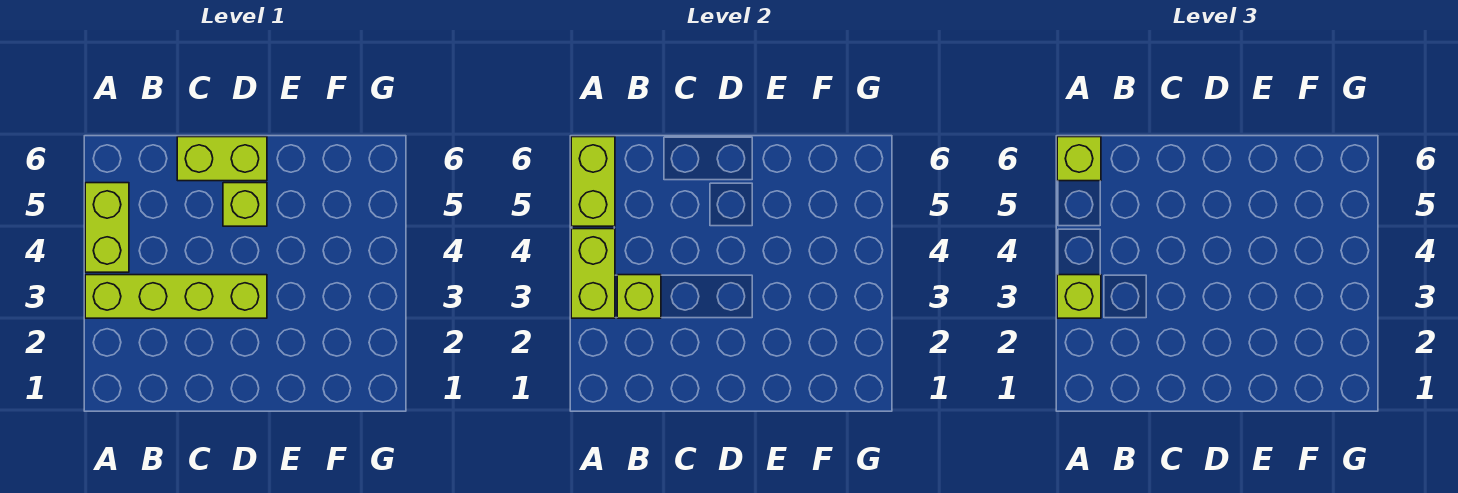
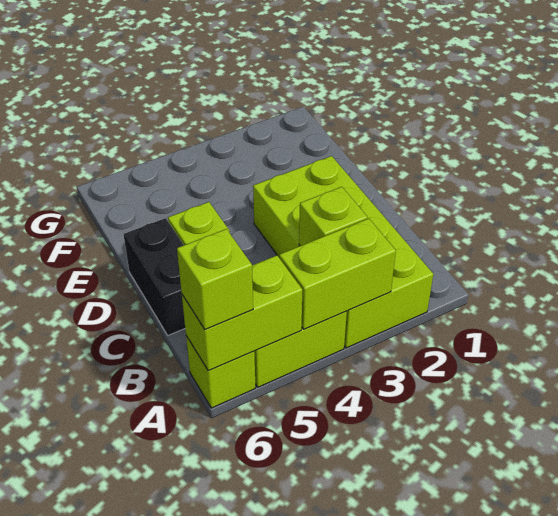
lime brick A3:D3 level 1 -> lime brick A2:D3 level 1
lime brick A3 level 3 -> lime brick A6 level 1
lime brick C6:D6 level 1 -> black brick C6:D6 level 1

